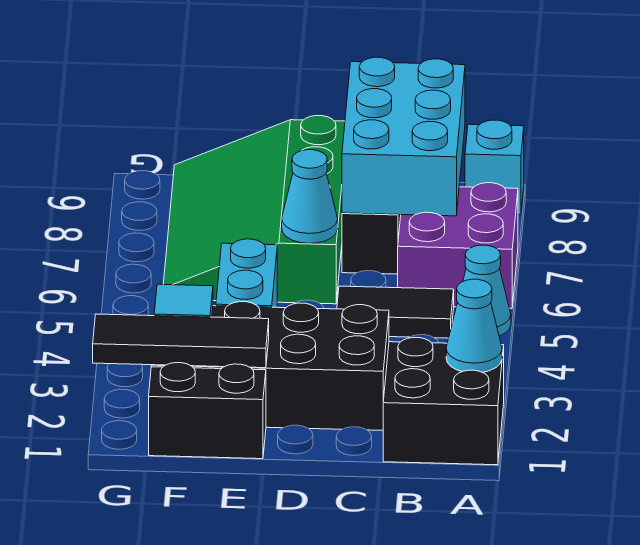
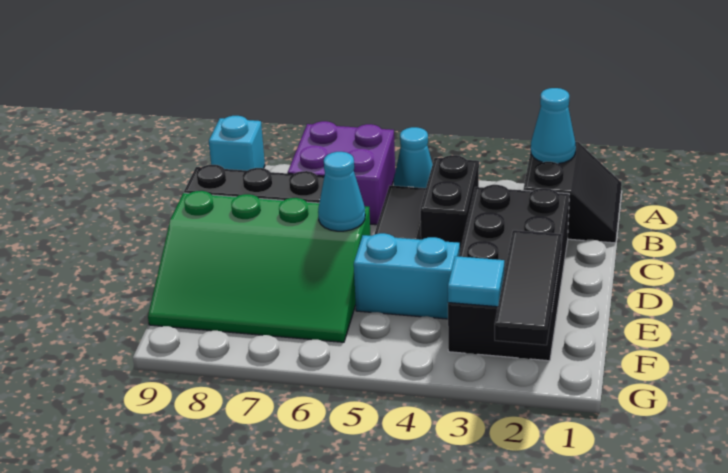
black brick A1:B2 level 1 -> black slope A1:B2 level 1 top 2
cyan brick B7:C9 level 2 -> none
black brick E1:F1 level 1 -> black brick B4:C4 level 1

